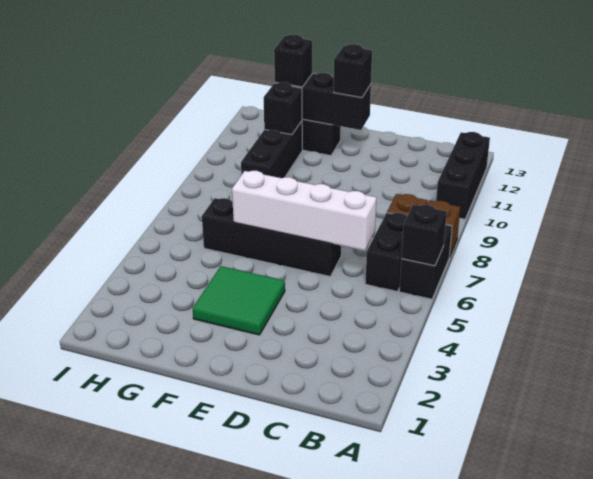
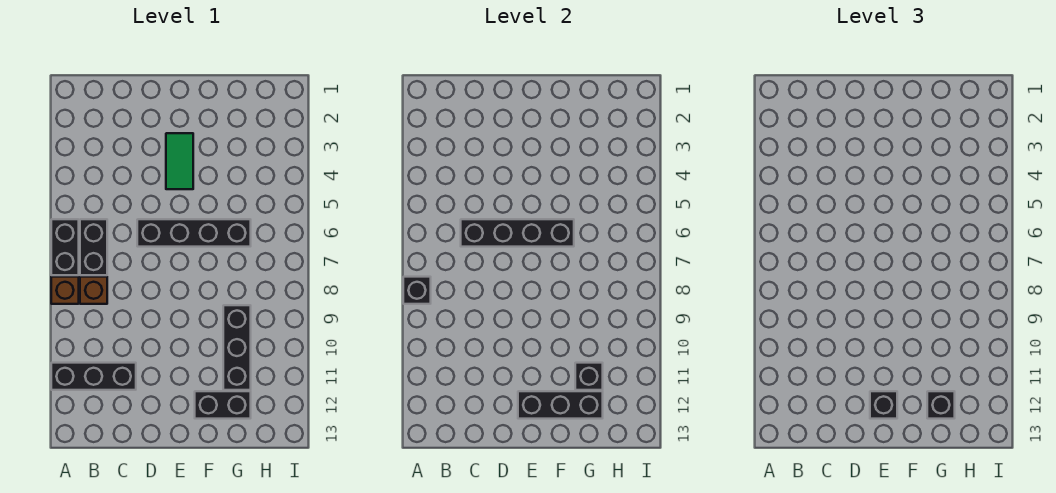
black brick A6 level 2 -> black brick A8 level 2
black brick A10:A12 level 1 -> black brick A11:C11 level 1
white brick C6:F6 level 2 -> black brick C6:F6 level 2
green tile E3:F4 level 1 -> green tile E3:E4 level 1

